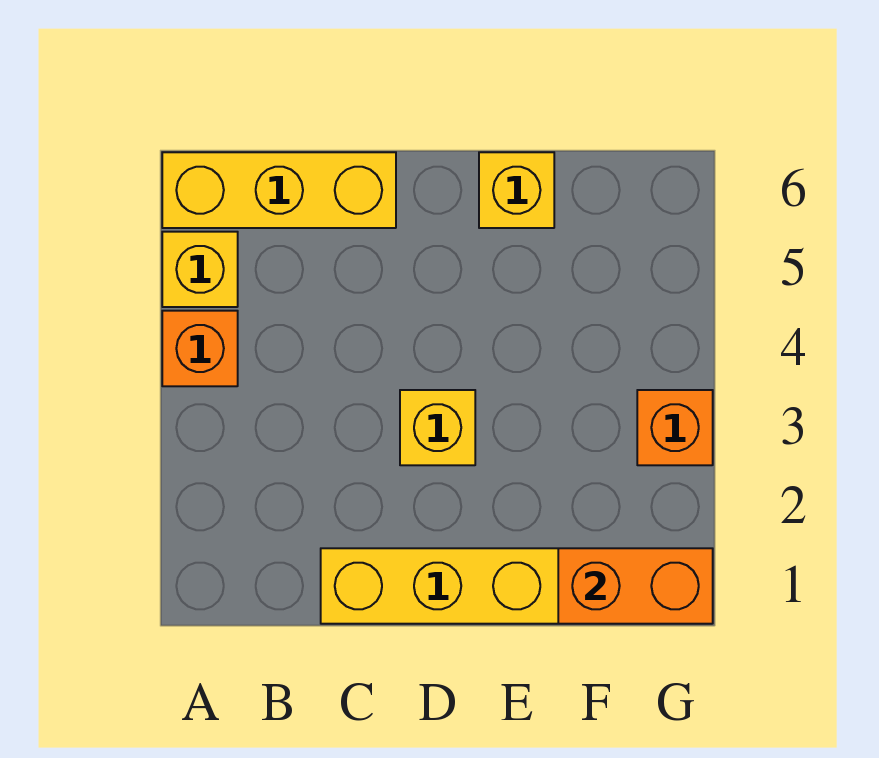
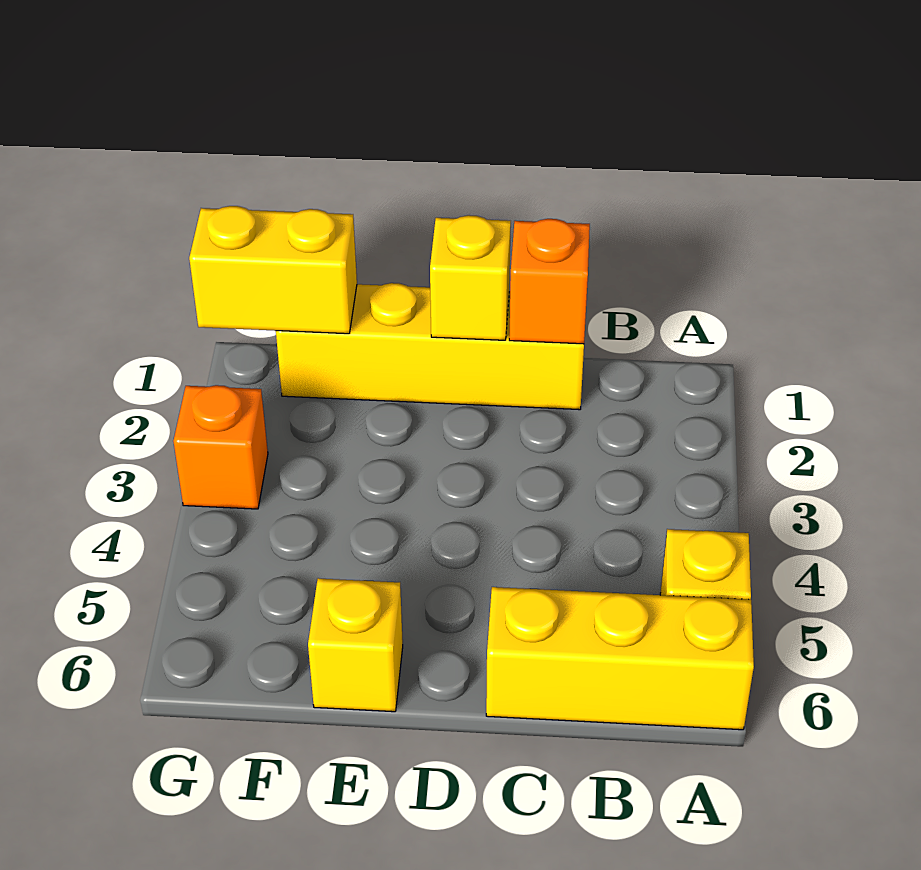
orange brick A4 level 1 -> orange brick C1 level 2
yellow brick D3 level 1 -> yellow brick D1 level 2
orange brick F1:G1 level 2 -> yellow brick F1:G1 level 2

